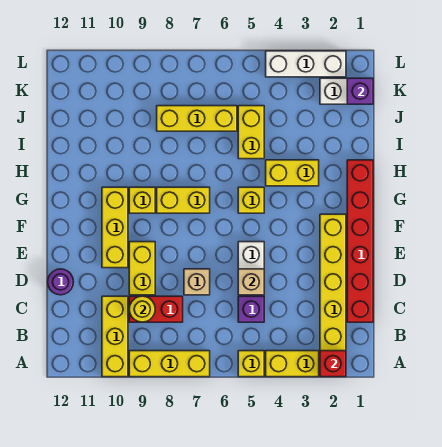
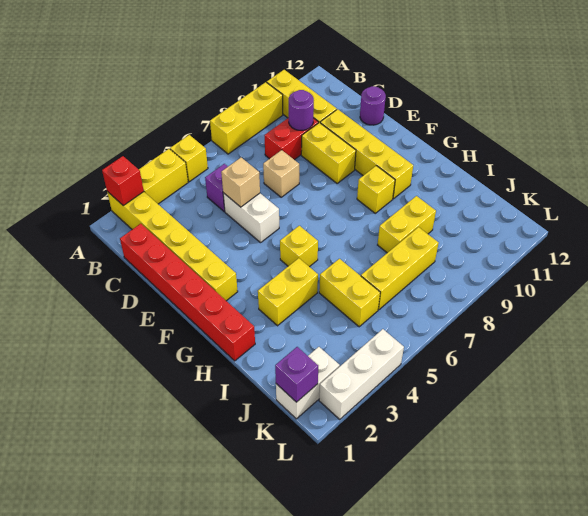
yellow round brick C9 level 2 -> purple round brick C9 level 2
yellow brick E10:G10 level 1 -> yellow brick D10:G10 level 1
yellow brick G7:G8 level 1 -> yellow brick I8:I9 level 1

